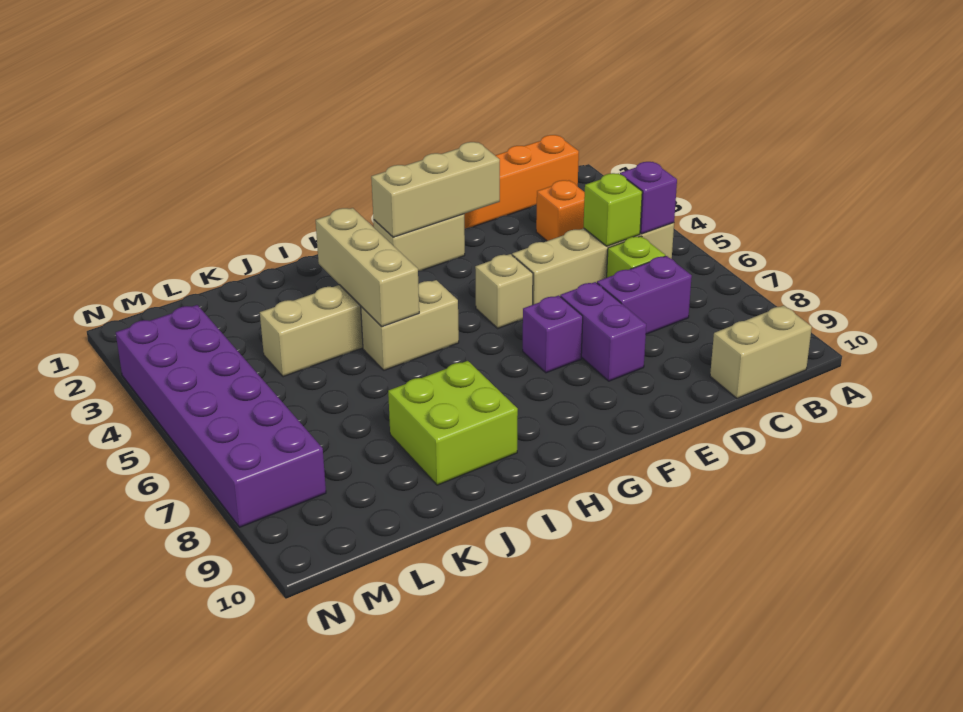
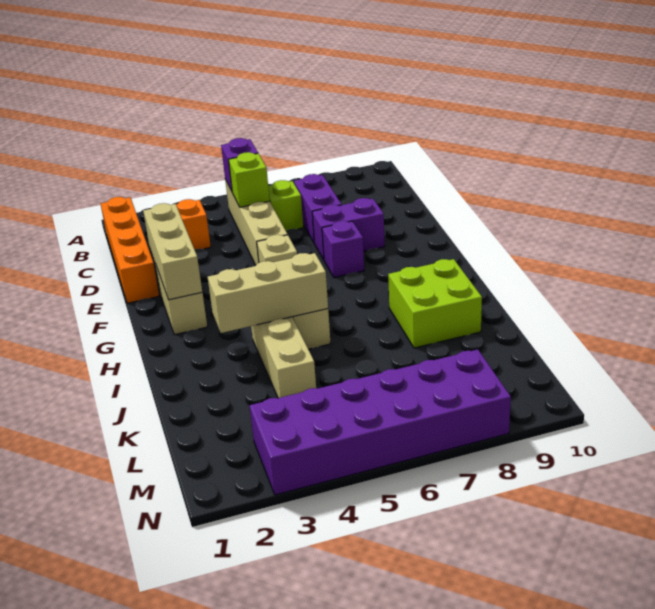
tan brick B10:C10 level 1 -> none

